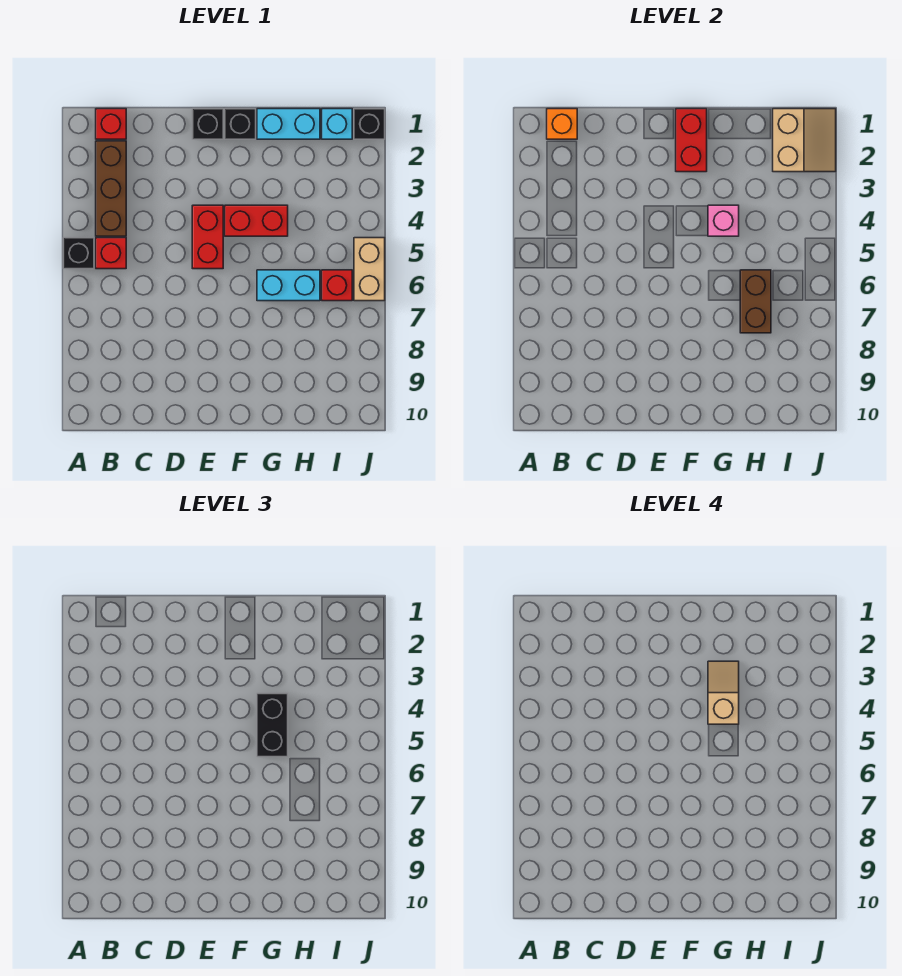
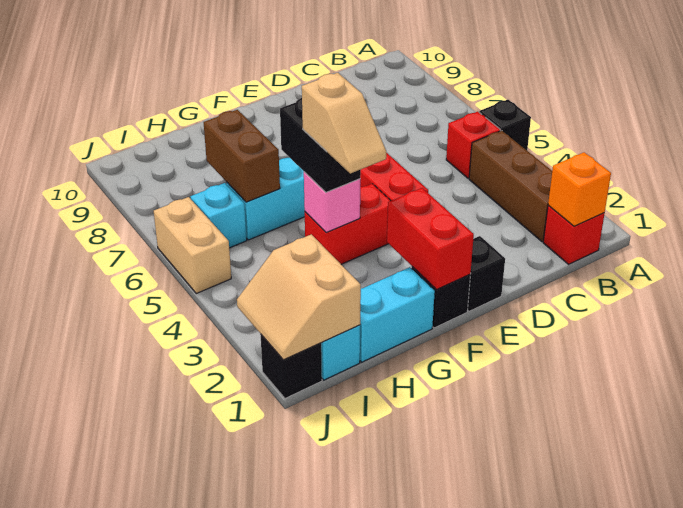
red brick I6 level 1 -> cyan brick I6 level 1

